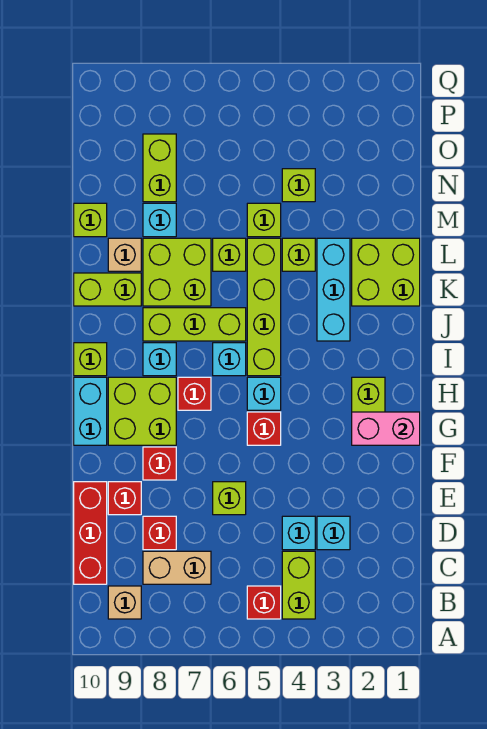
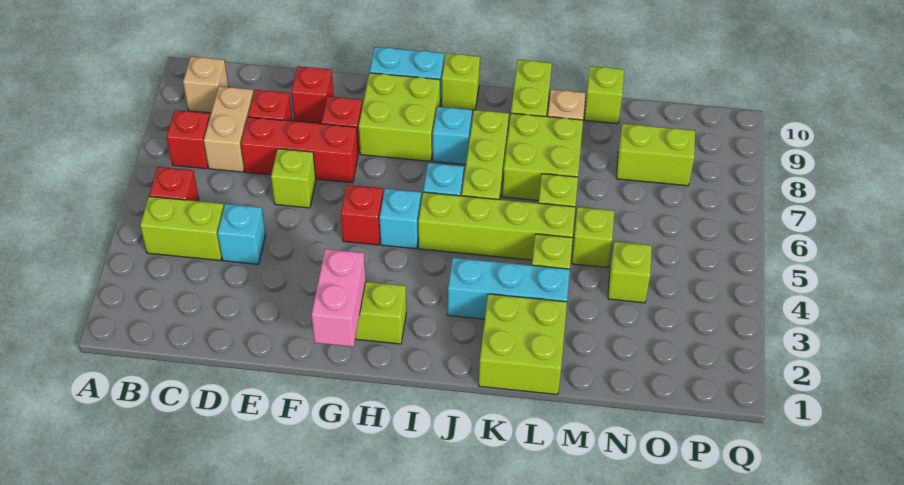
red brick C10:E10 level 1 -> red brick D7:F7 level 1
cyan brick D3 level 1 -> none
red brick H7 level 1 -> red brick B7 level 1
cyan brick M8 level 1 -> none

